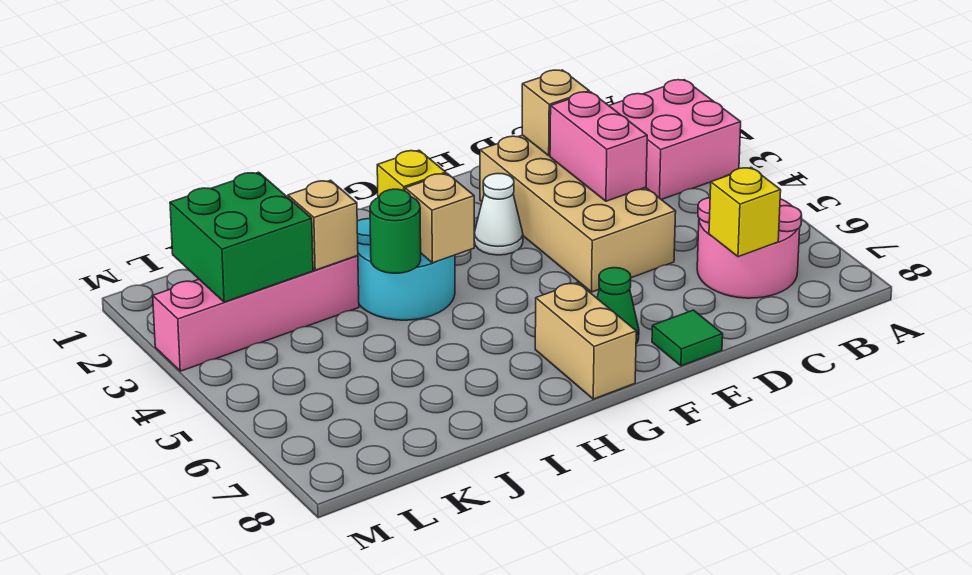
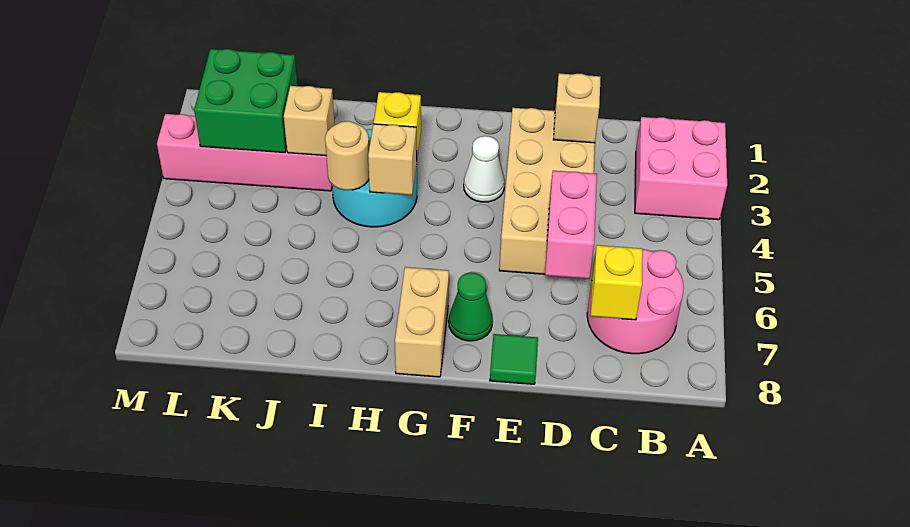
pink brick D3:D4 level 2 -> pink brick D5:D6 level 2
green round brick I4 level 2 -> tan round brick I4 level 2

